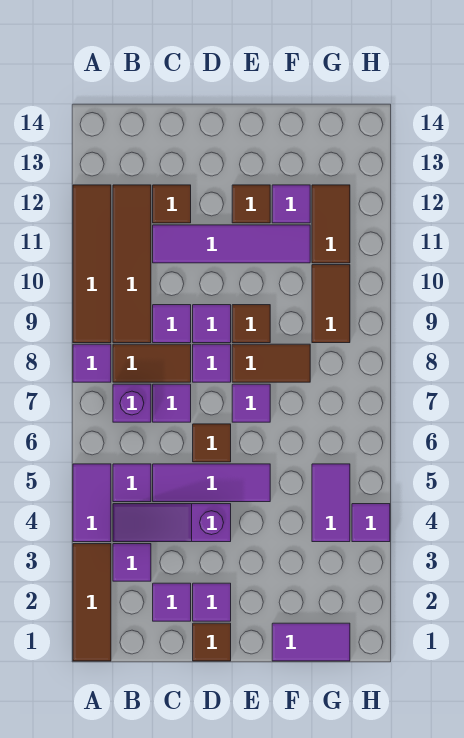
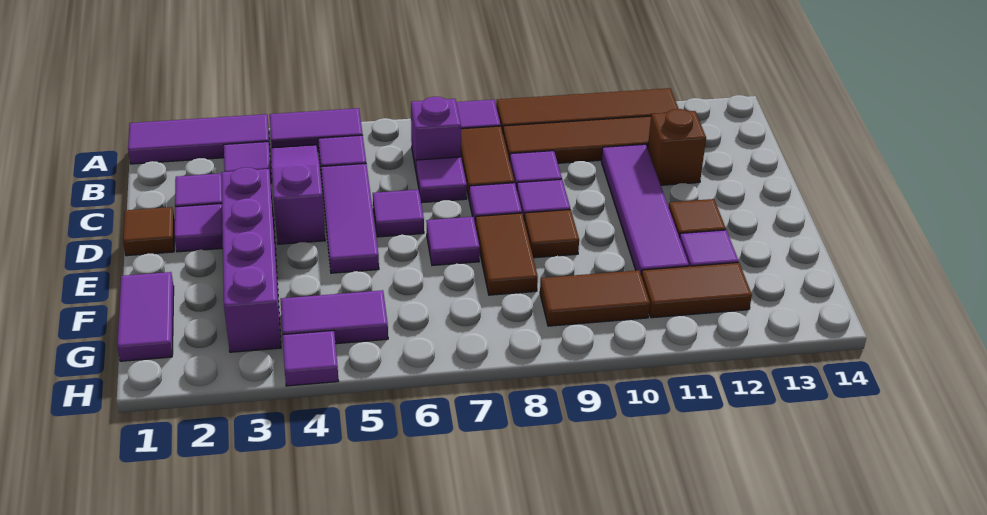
brown tile A1:A3 level 1 -> purple tile A1:A3 level 1
brown tile C12 level 1 -> brown brick C12 level 1
none -> purple brick D3:G3 level 1
brown tile D6 level 1 -> purple tile D6 level 1

